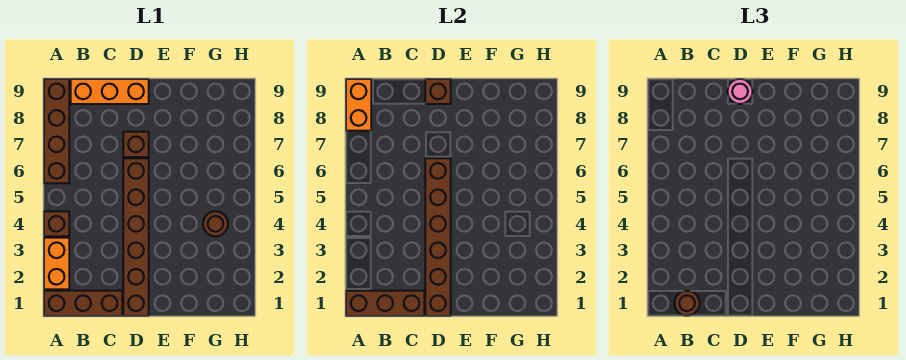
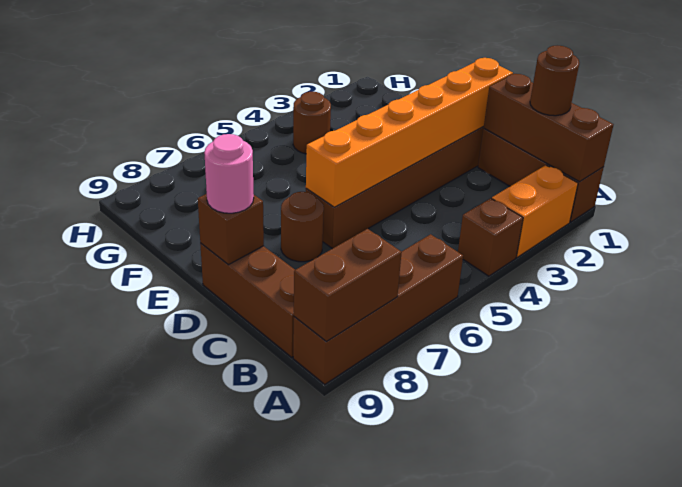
orange brick A8:A9 level 2 -> brown brick A8:A9 level 2
orange brick B9:D9 level 1 -> brown brick B9:D9 level 1
brown brick D1:D6 level 2 -> orange brick D1:D6 level 2
brown brick D7 level 1 -> brown round brick D7 level 1

